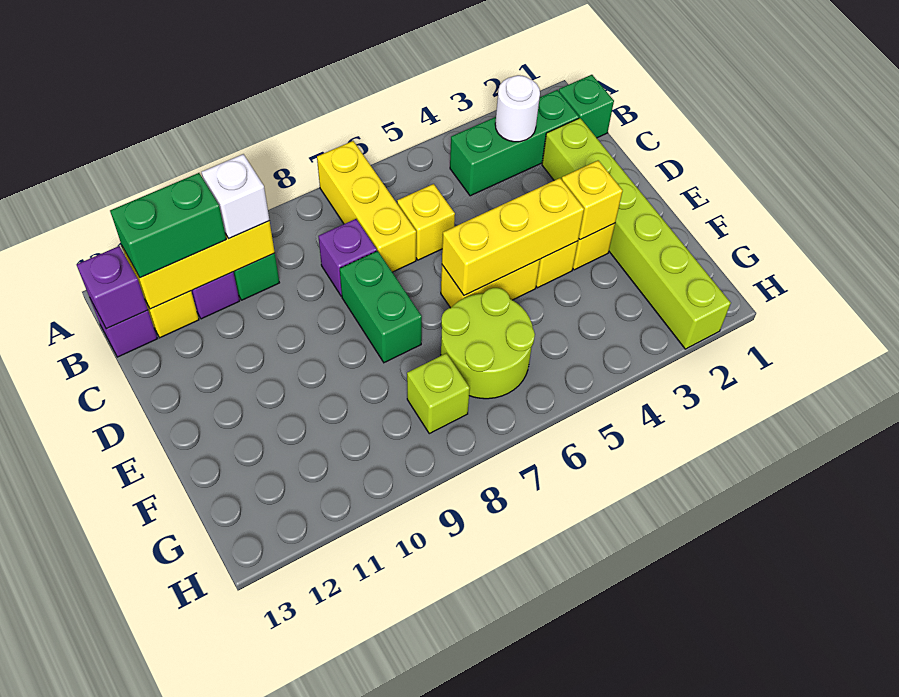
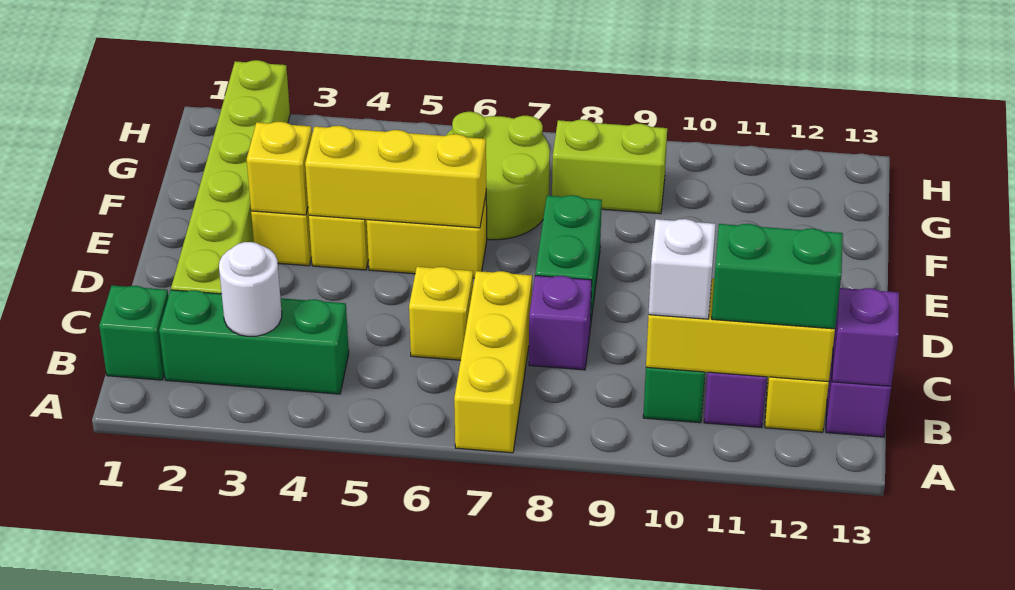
lime brick G8 level 1 -> lime brick G8:G9 level 1

